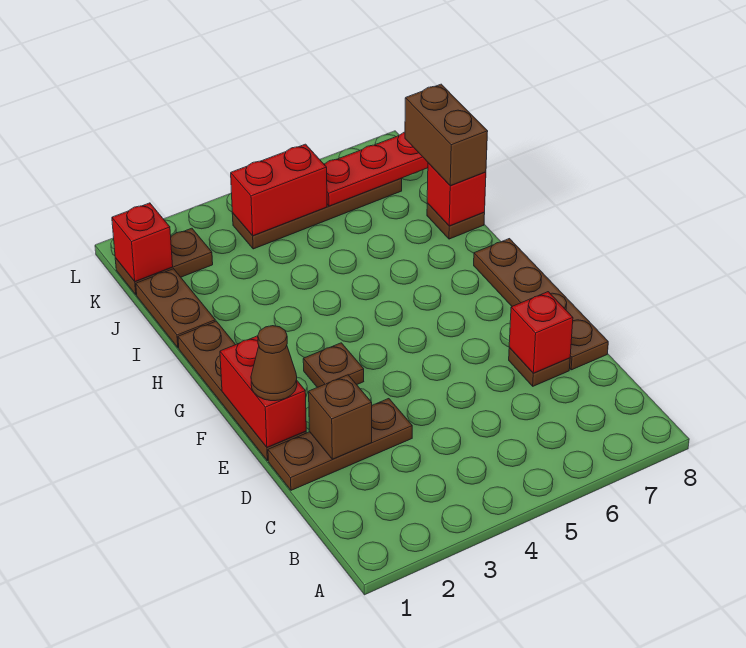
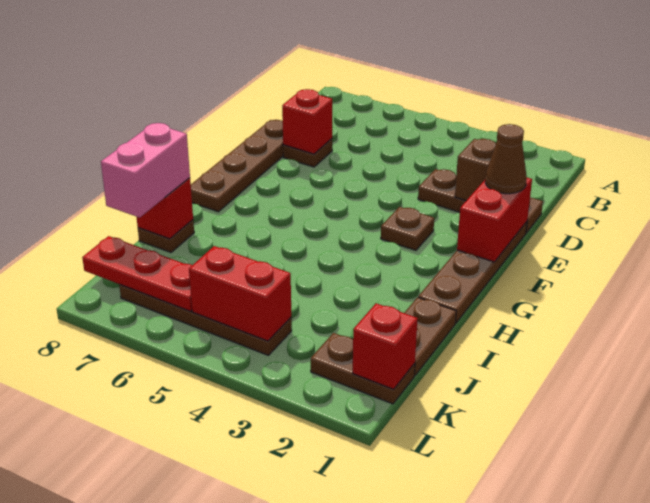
brown brick I8:J8 level 3 -> pink brick I8:J8 level 3

